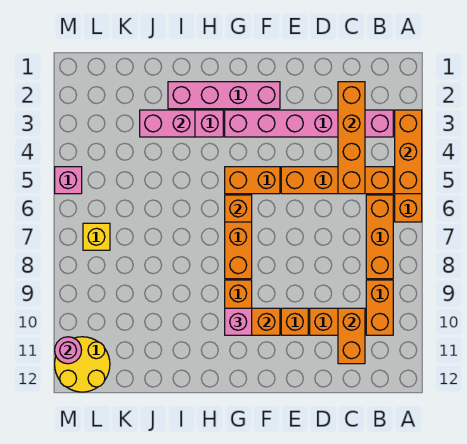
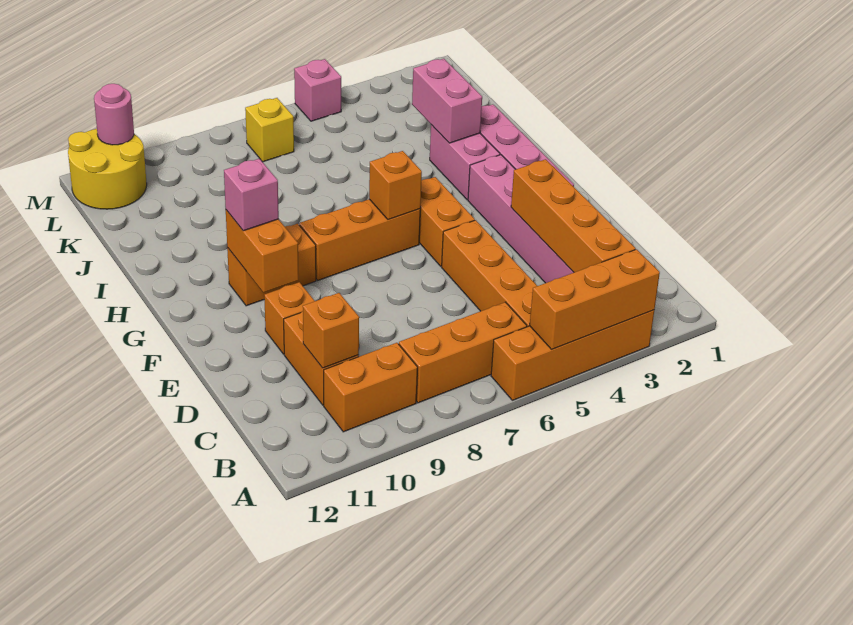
orange brick C2:C5 level 2 -> orange brick B3:E3 level 2
orange brick C10:C11 level 2 -> orange brick C10 level 2

